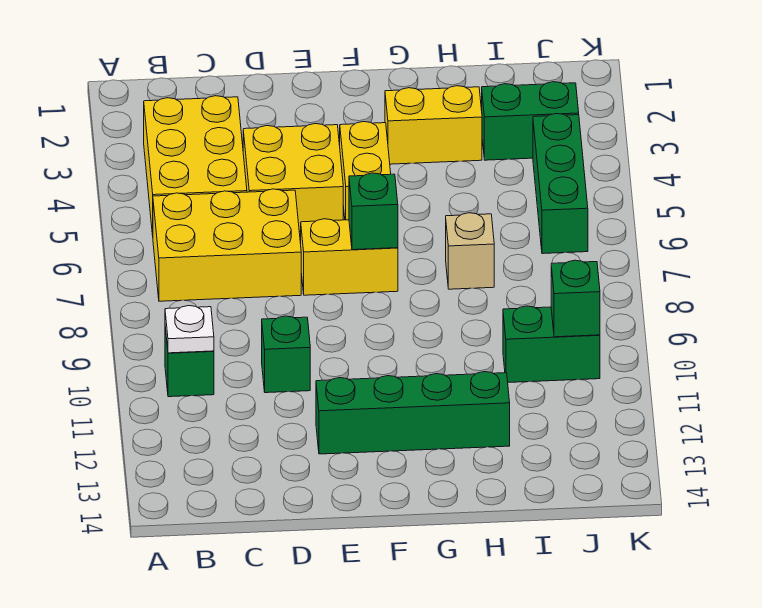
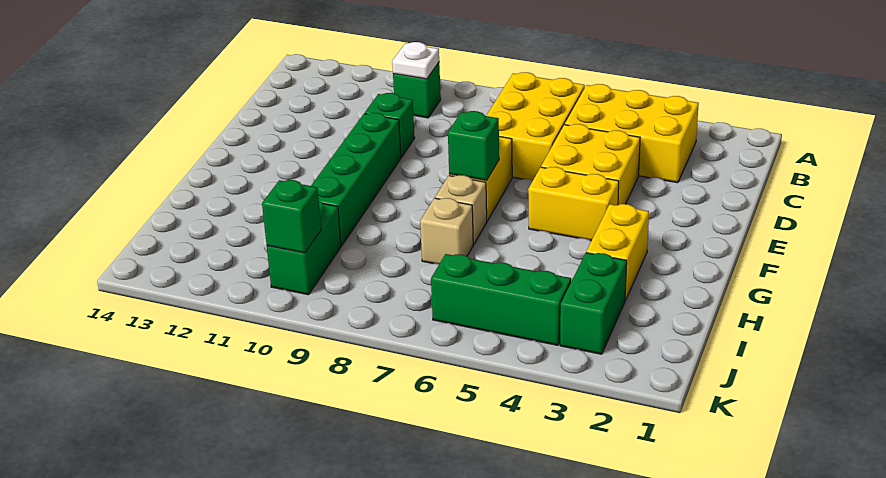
green brick E12:H12 level 1 -> green brick E10:H10 level 1
none -> tan brick G7 level 1

